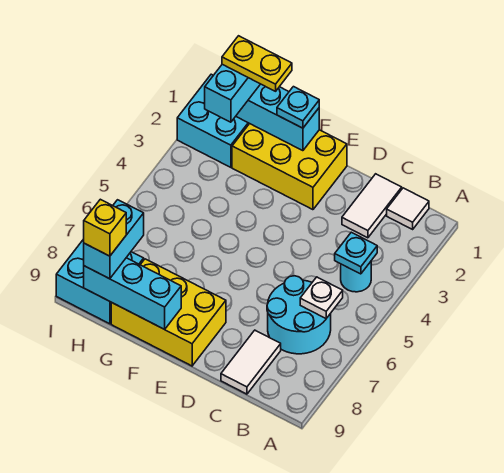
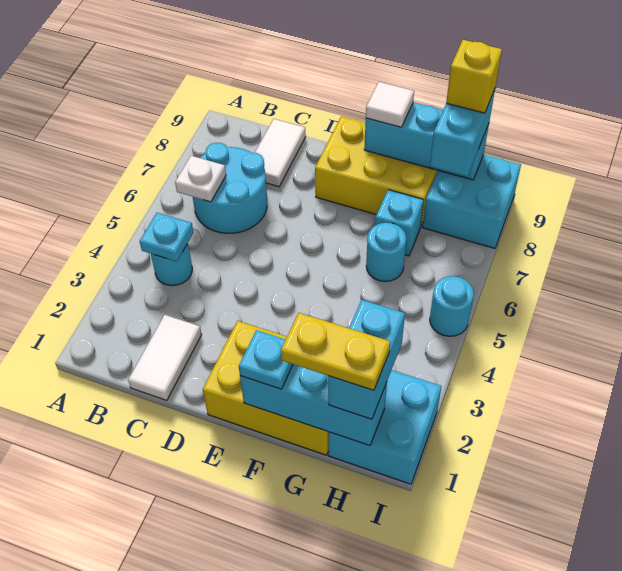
white tile B1 level 1 -> white tile F9 level 3
none -> cyan round brick G6 level 1
none -> cyan brick G7 level 1
none -> cyan round brick I5 level 1

